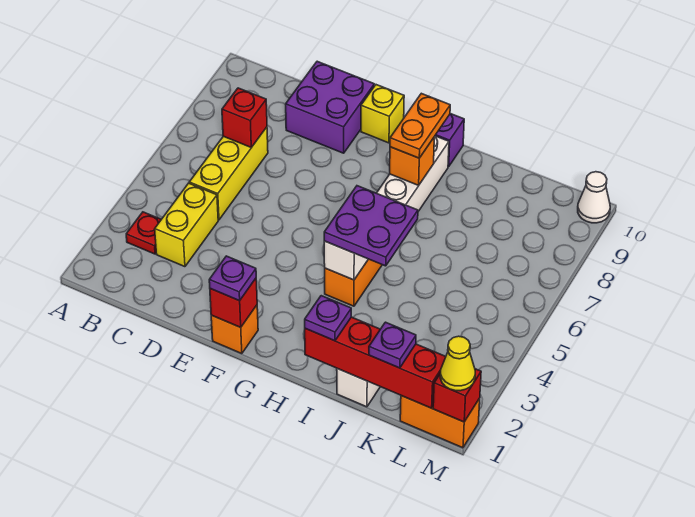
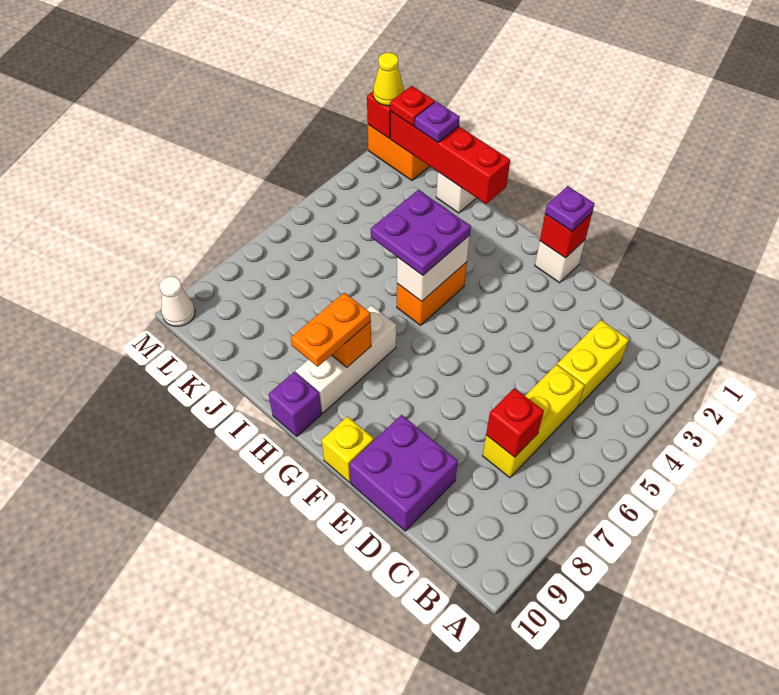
red plate B3 level 1 -> red plate L1 level 3
orange brick F1 level 1 -> white brick F1 level 1
purple plate I1 level 3 -> none

